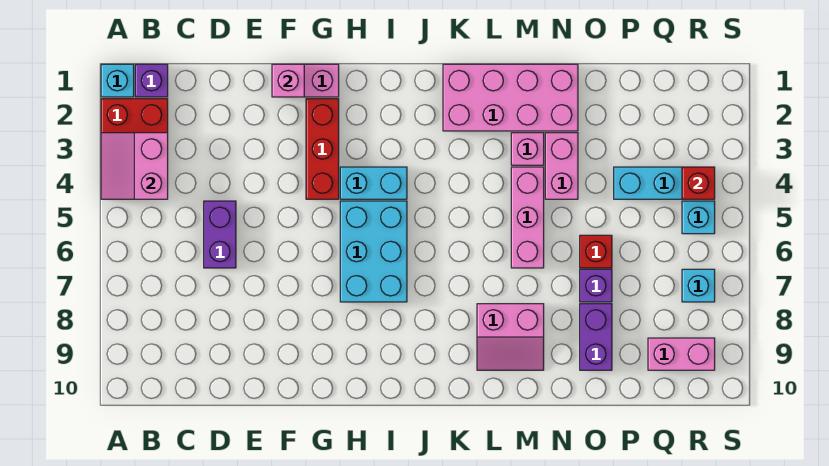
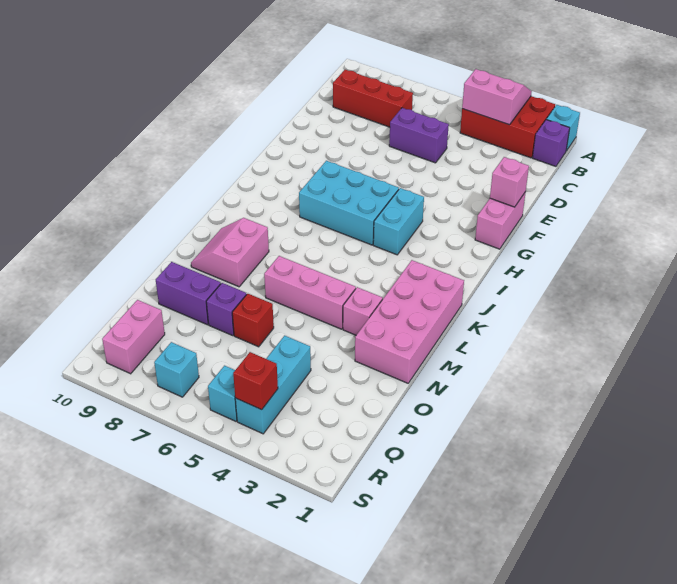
red brick G2:G4 level 1 -> red brick C7:C9 level 1
pink brick N3:N4 level 1 -> none

